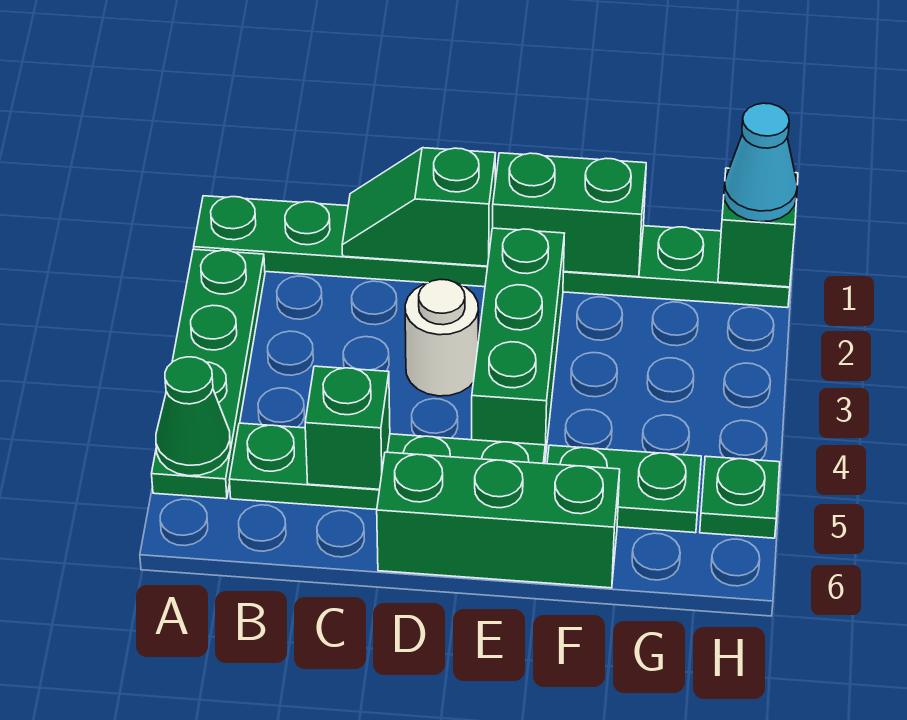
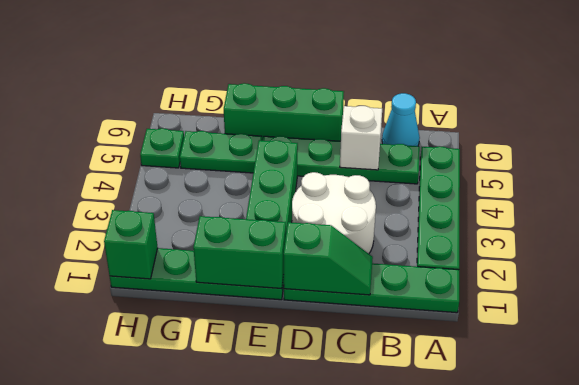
green cone A5 level 2 -> none
green brick C5 level 2 -> white brick C5 level 2
white round brick D3 level 1 -> white round brick C2:D3 level 1
cyan cone H1 level 3 -> cyan cone B6 level 1

